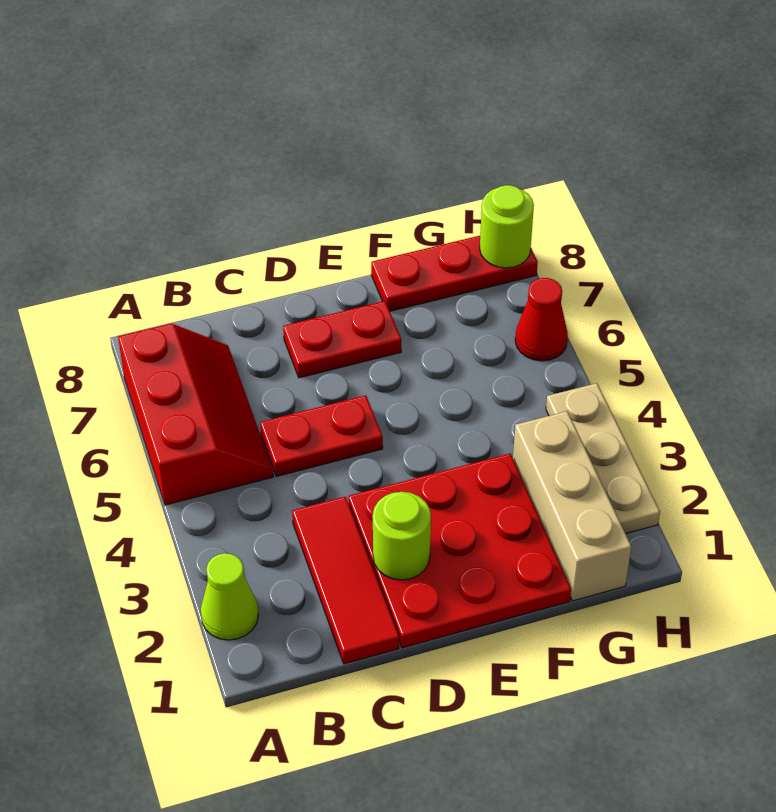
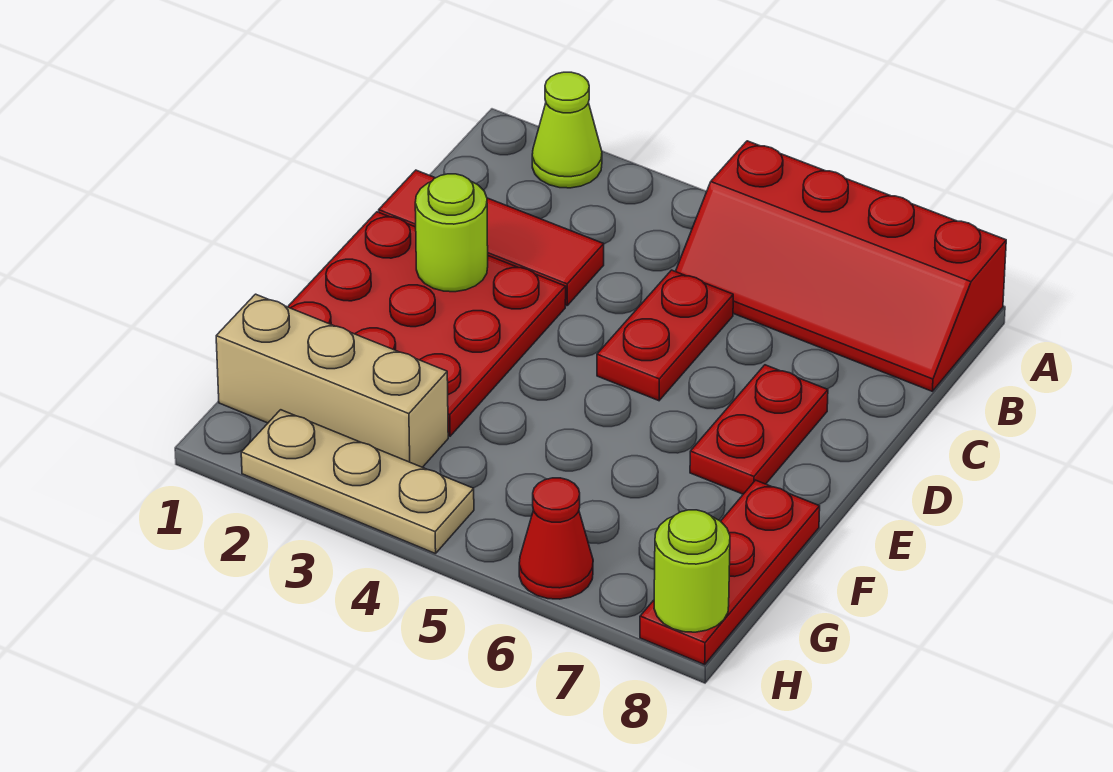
red slope A5:B7 level 1 top A -> red slope A5:B8 level 1 top A

